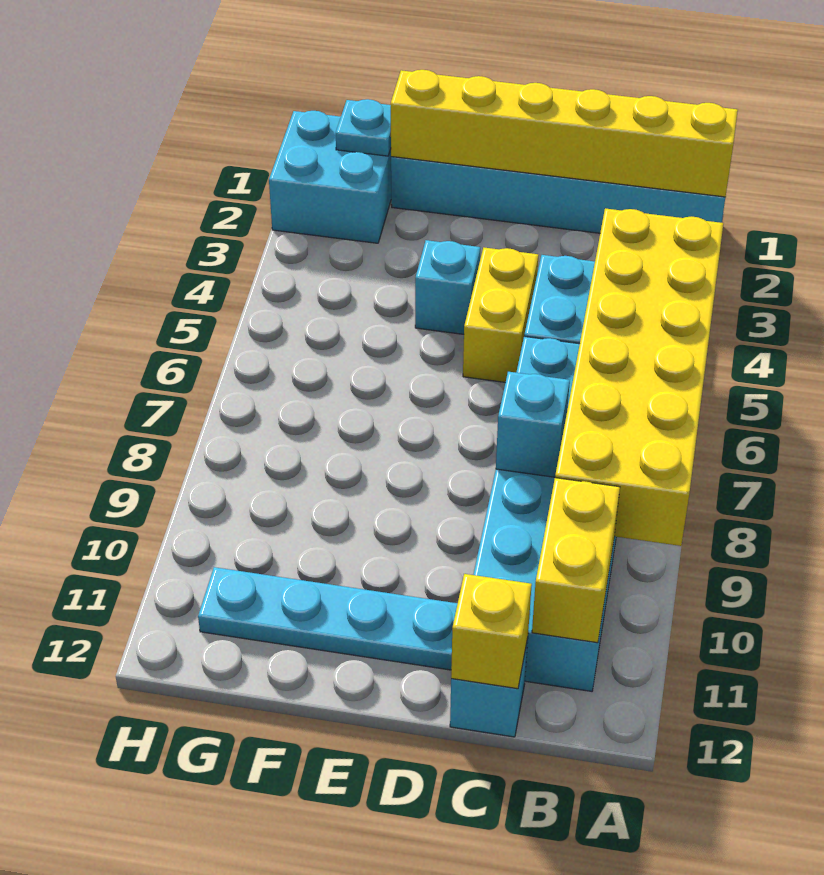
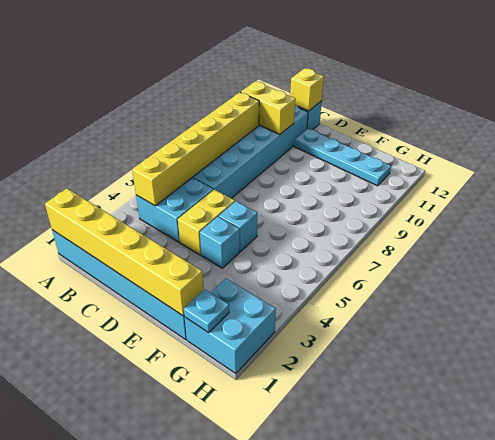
yellow brick A4:B9 level 2 -> yellow brick B4:B9 level 2
yellow brick B10:B11 level 2 -> yellow brick B10:C10 level 2
cyan brick C8 level 2 -> cyan brick E5 level 1

